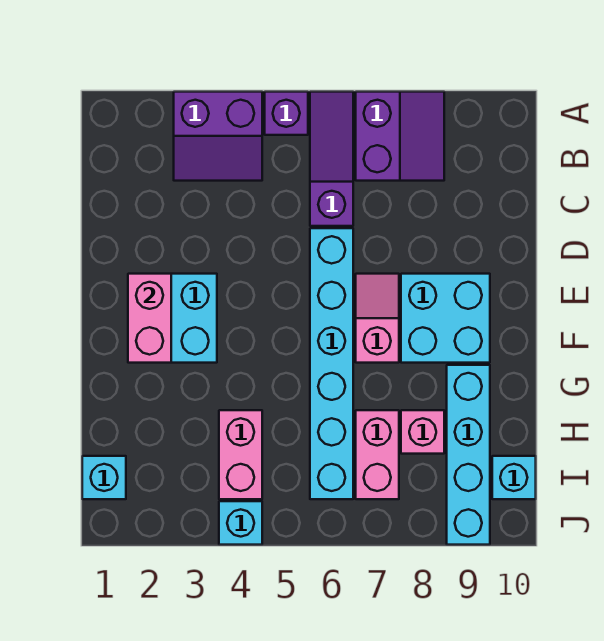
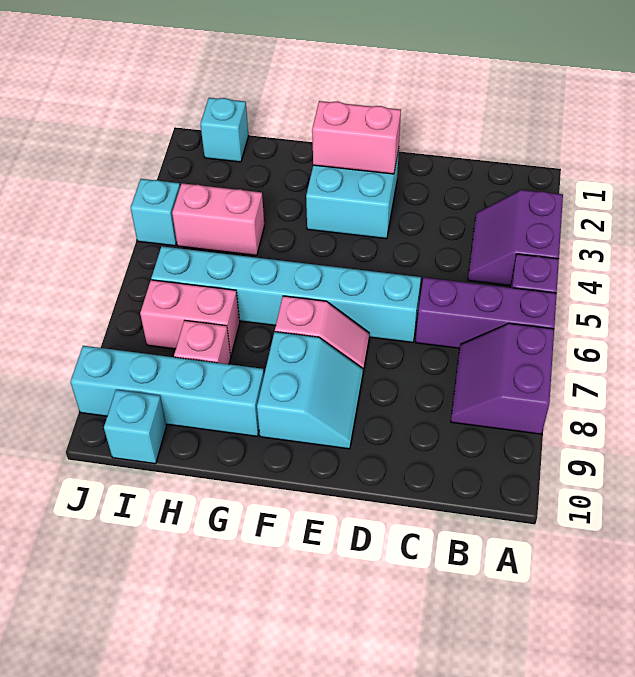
purple slope A6:C6 level 1 top C -> purple brick A6:C6 level 1
purple slope A7:B8 level 1 top 7 -> purple slope A7:B8 level 1 top A
cyan brick E8:F9 level 1 -> cyan slope E8:F9 level 1 top F

